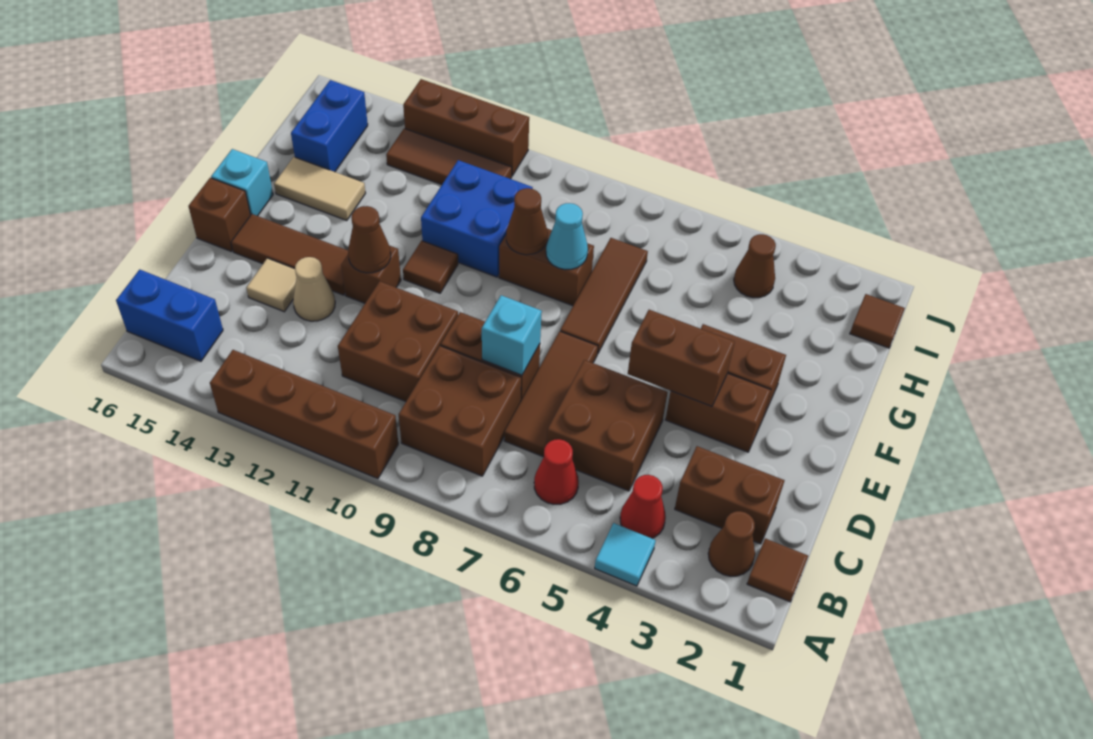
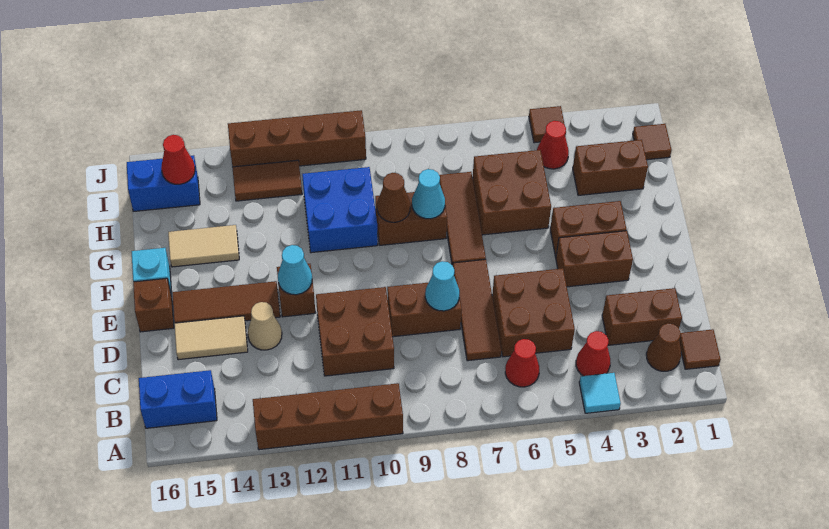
brown brick B8:C9 level 1 -> brown brick G5:H6 level 1
cyan brick D8 level 2 -> cyan cone D8 level 2
tan tile D14 level 1 -> tan tile D14:D15 level 1
brown brick E4:E5 level 2 -> brown brick H2:H3 level 1
brown cone E12 level 2 -> cyan cone E12 level 2
brown tile F11 level 1 -> brown tile J4 level 1
blue brick H15:I15 level 1 -> blue brick I15:I16 level 1
brown cone I4 level 1 -> red cone I4 level 1
brown tile I11:I13 level 1 -> brown tile I12:I13 level 1
none -> red cone I15 level 2
brown brick J11:J13 level 1 -> brown brick J10:J13 level 1

